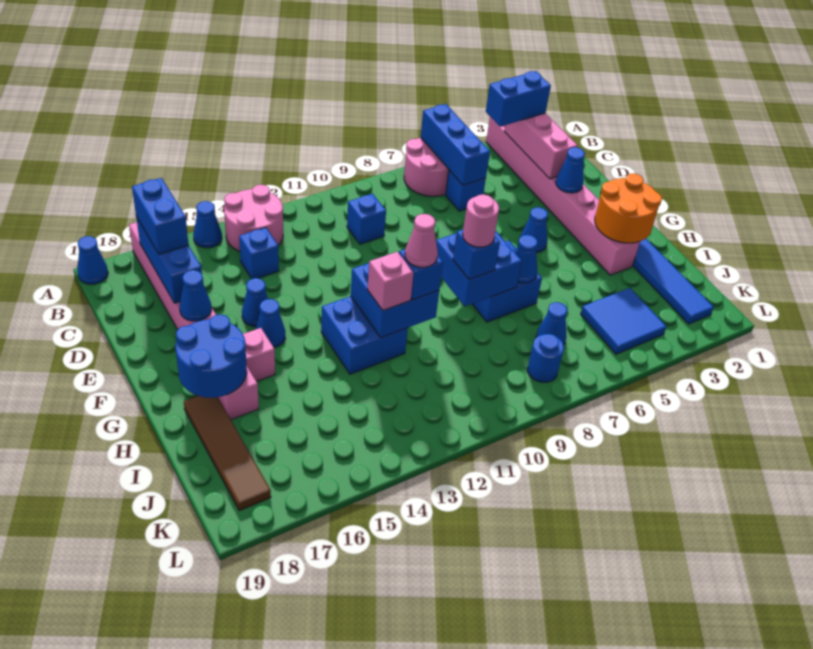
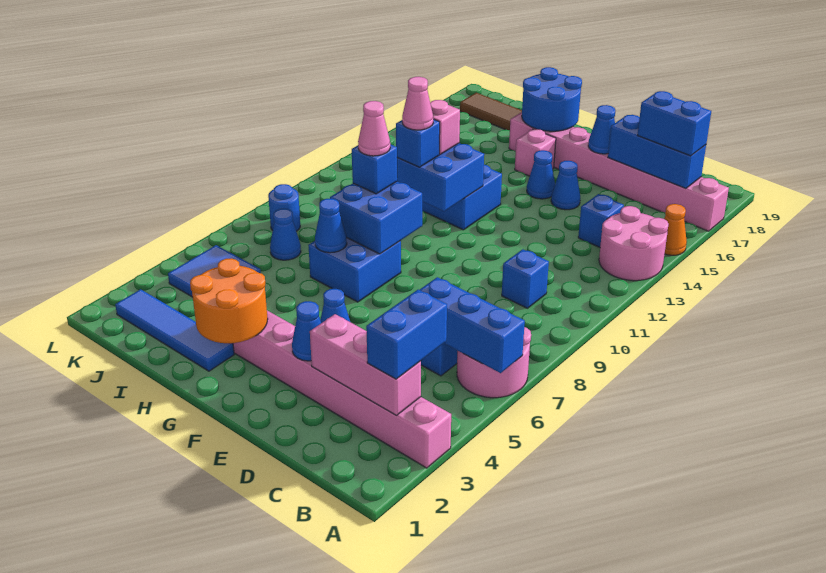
blue cone A15 level 1 -> orange cone A15 level 1
blue cone A19 level 1 -> none
pink round brick H9 level 4 -> pink cone H9 level 4

